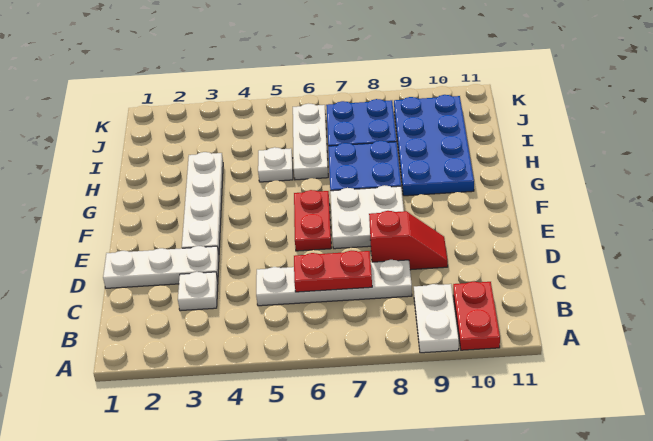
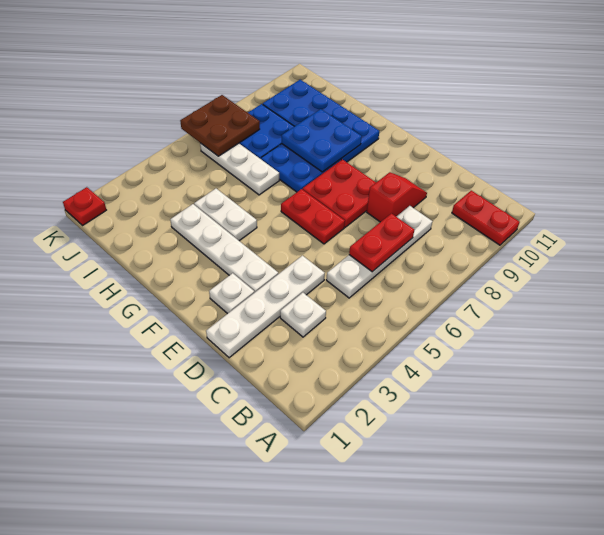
white plate A9:B9 level 1 -> white plate G4:H4 level 1
white plate D1:D3 level 1 -> white plate D1:D4 level 1
white plate E7:F8 level 1 -> red plate E7:F8 level 1
none -> blue plate G8:H9 level 2
white plate H5 level 1 -> white plate E2 level 1
none -> brown plate J6:K7 level 2
none -> red plate K1 level 1

